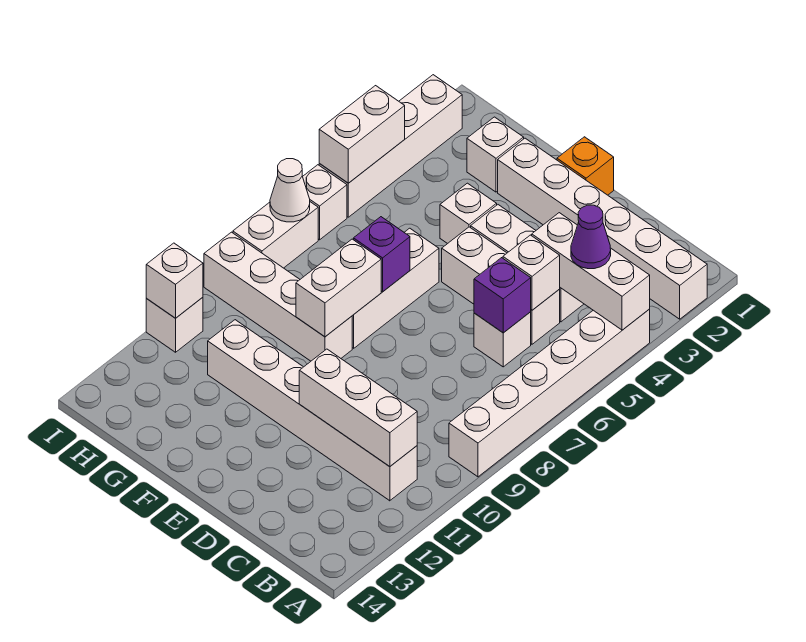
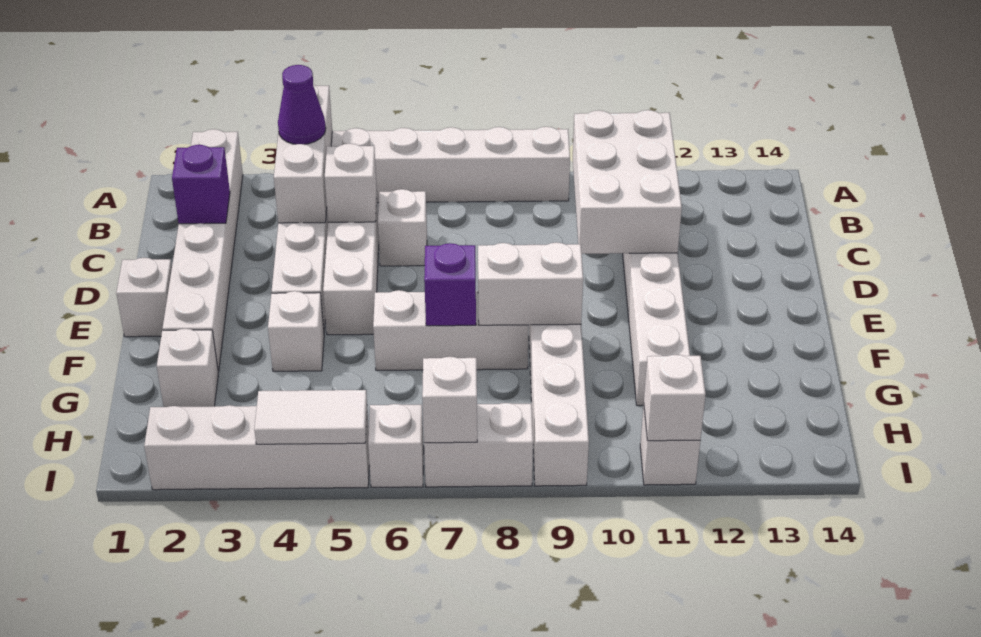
white brick B11:D11 level 2 -> white brick B10:D11 level 2
purple brick C6 level 2 -> purple brick C2 level 2
orange brick E1 level 1 -> white brick E1 level 1
white brick I4:I5 level 2 -> white tile I4:I5 level 2
white cone I7 level 2 -> white brick I7 level 2

